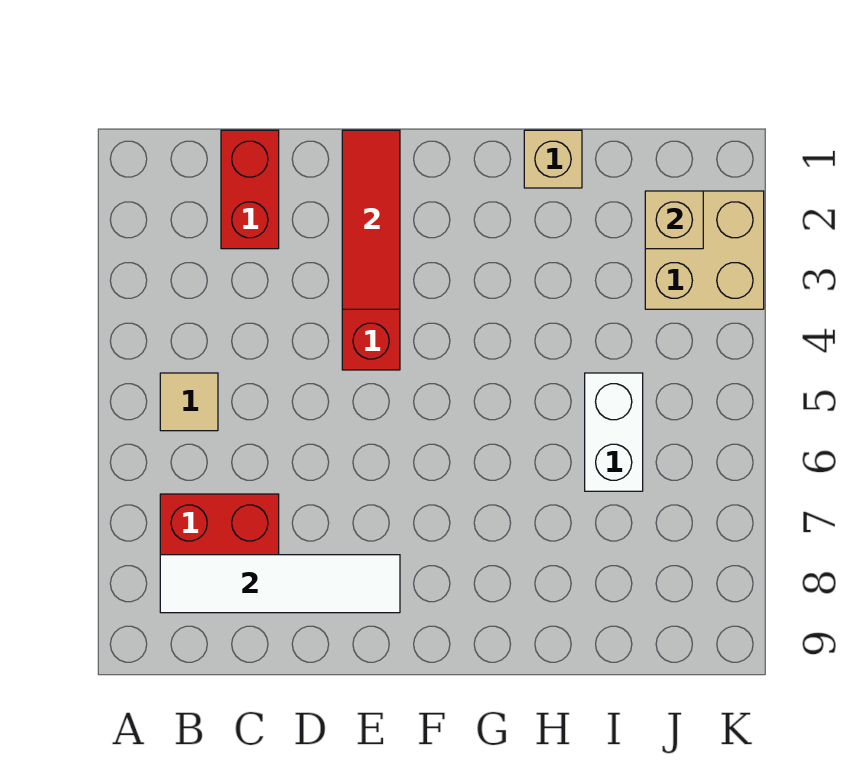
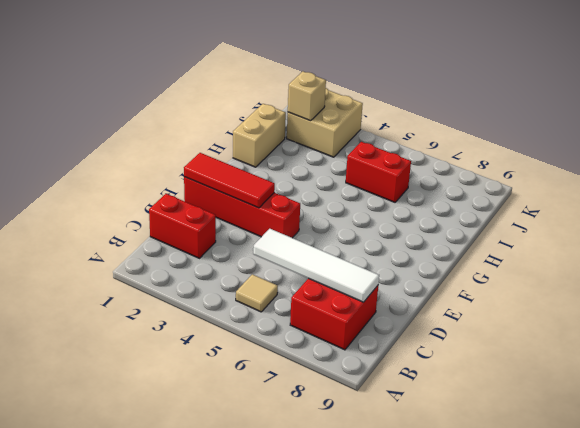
white tile B8:E8 level 2 -> white tile C5:C8 level 2
tan brick H1 level 1 -> tan brick H1:I1 level 1
white brick I5:I6 level 1 -> red brick I5:I6 level 1

